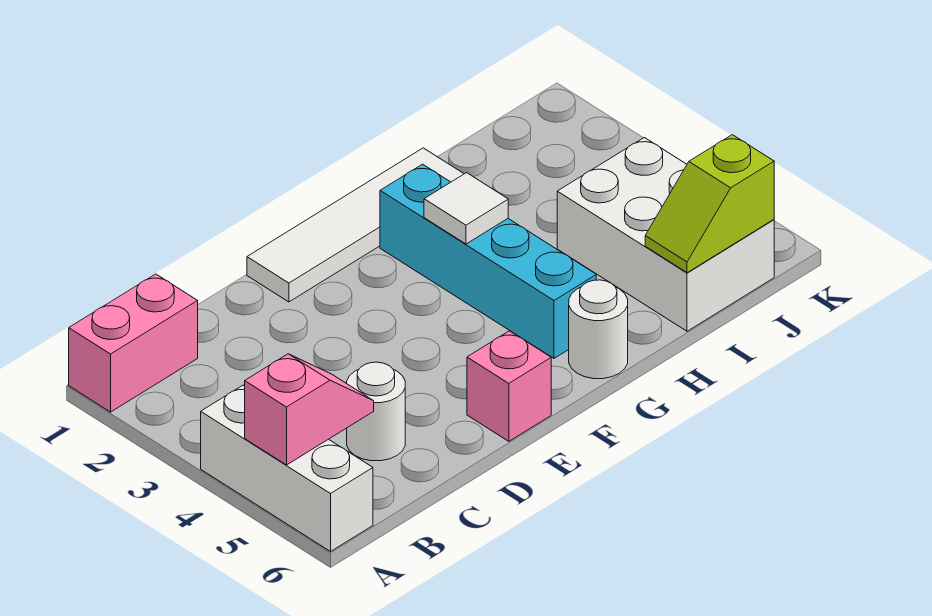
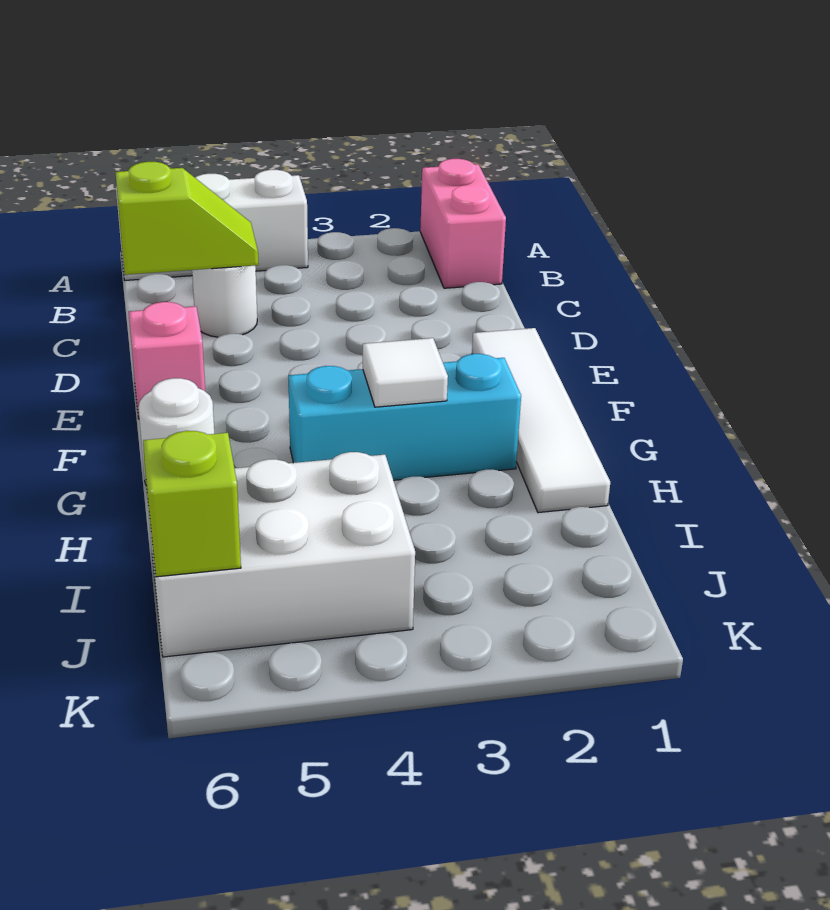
pink slope A5:B5 level 2 top A -> none
none -> lime slope C5:C6 level 2 top 6
cyan brick G2:G5 level 1 -> cyan brick G2:G4 level 1

